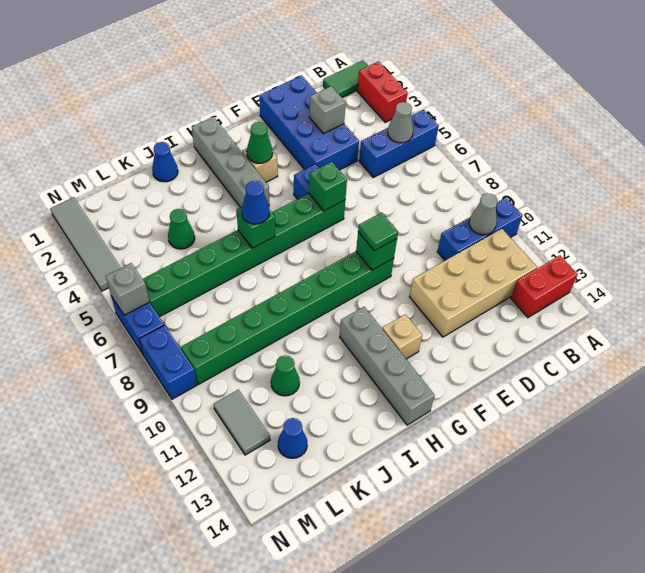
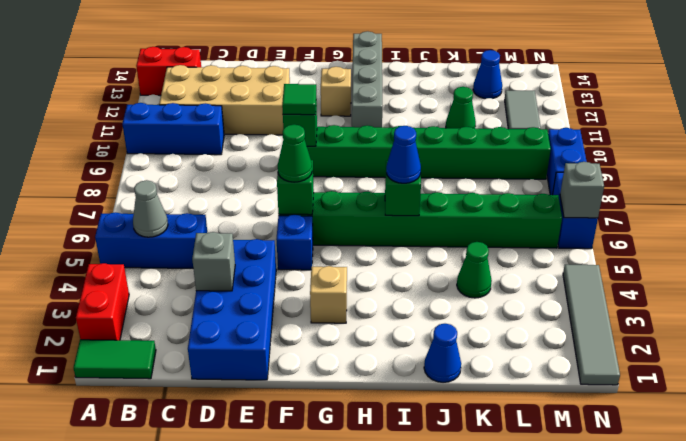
grey cone B10 level 2 -> none
green cone G3 level 2 -> green cone F6 level 3
grey brick H1:H4 level 1 -> none

